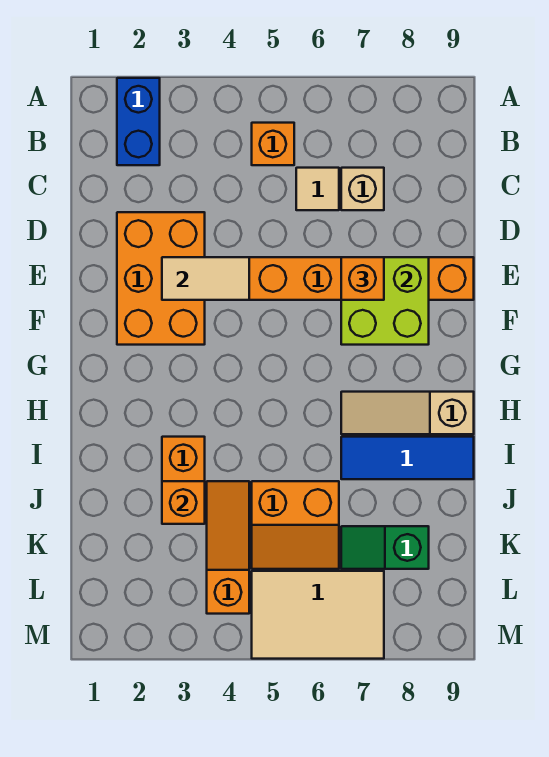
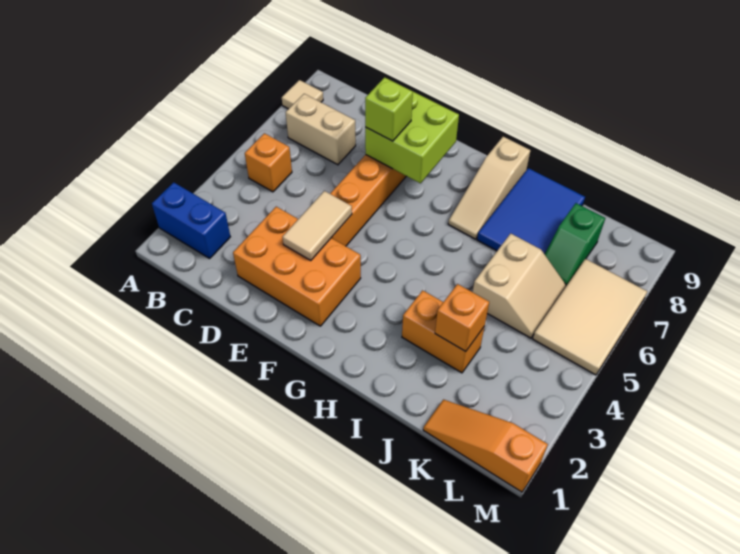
tan tile C6 level 1 -> tan tile A8 level 1
tan brick C7 level 1 -> tan brick B7:C7 level 1
orange brick E7 level 3 -> lime brick E7 level 3
blue tile I7:I9 level 1 -> blue tile I7:J9 level 1
orange slope J4:L4 level 1 top L -> orange slope K1:M1 level 1 top M
orange slope J5:K6 level 1 top J -> tan slope J5:K6 level 1 top J

